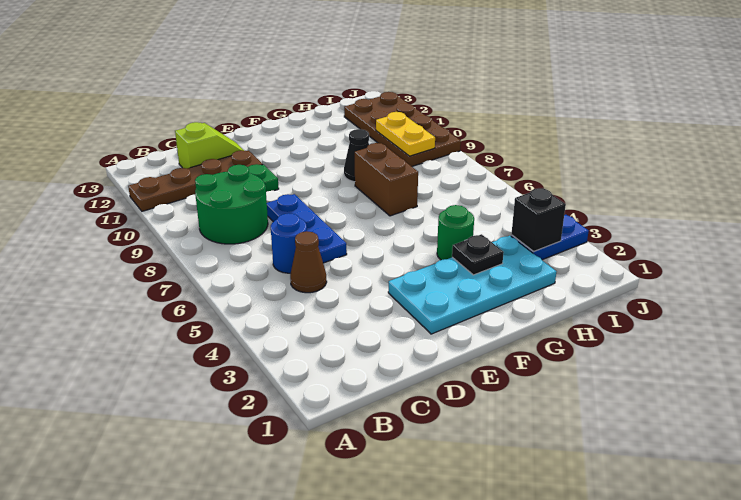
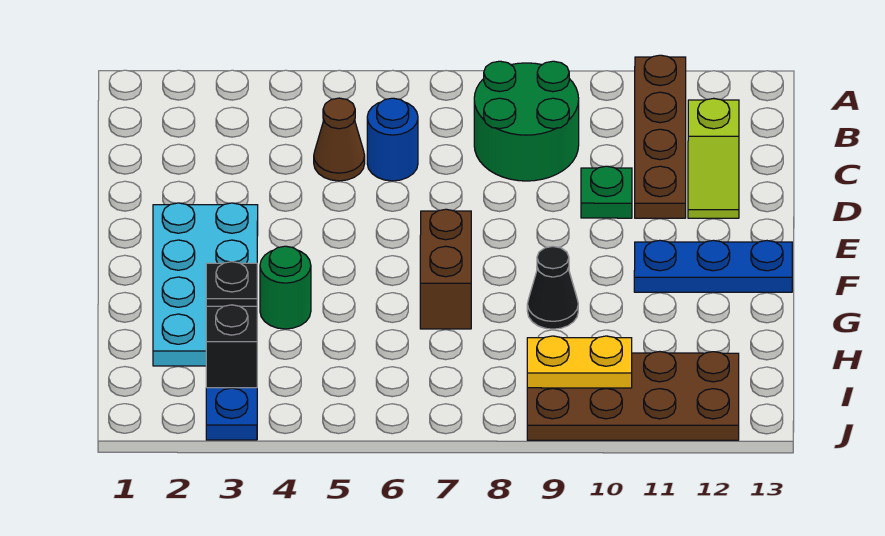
blue plate D6:D8 level 1 -> blue plate F11:F13 level 1
brown brick G7:G8 level 1 -> brown brick F7:G7 level 1

